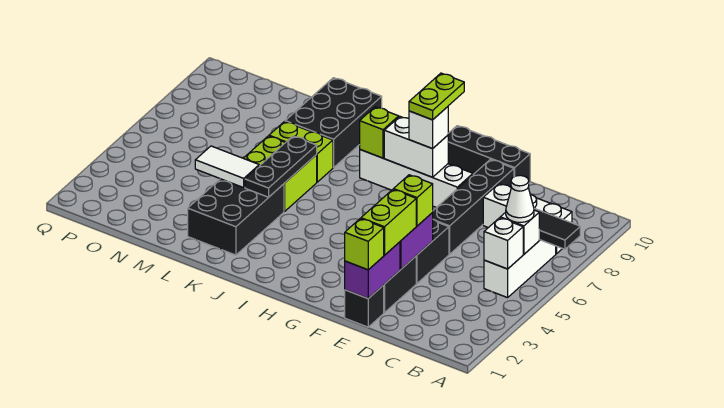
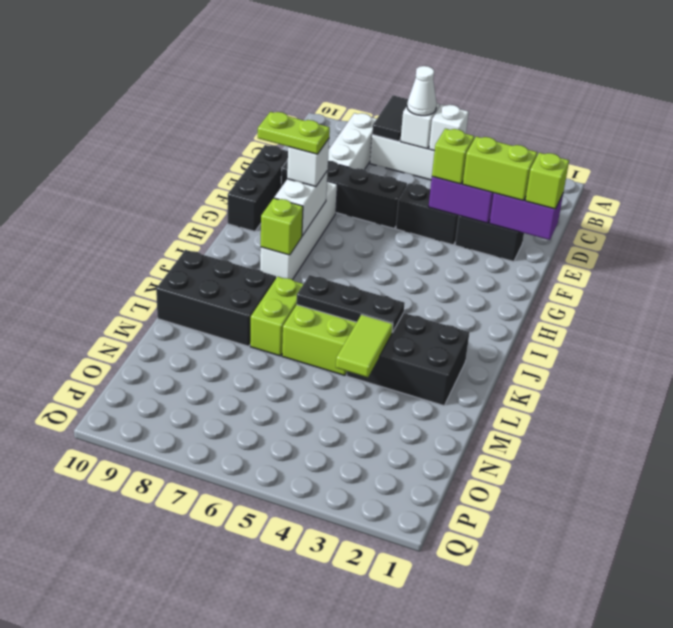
black brick E1 level 1 -> none
white tile L4:M4 level 2 -> lime tile L4:M4 level 2

